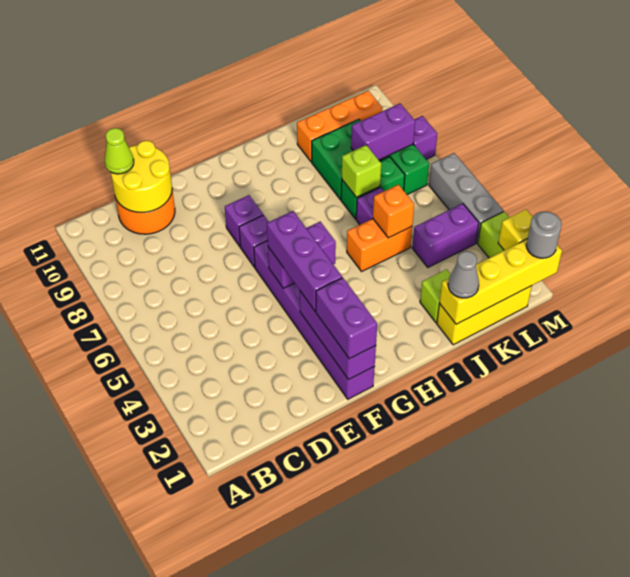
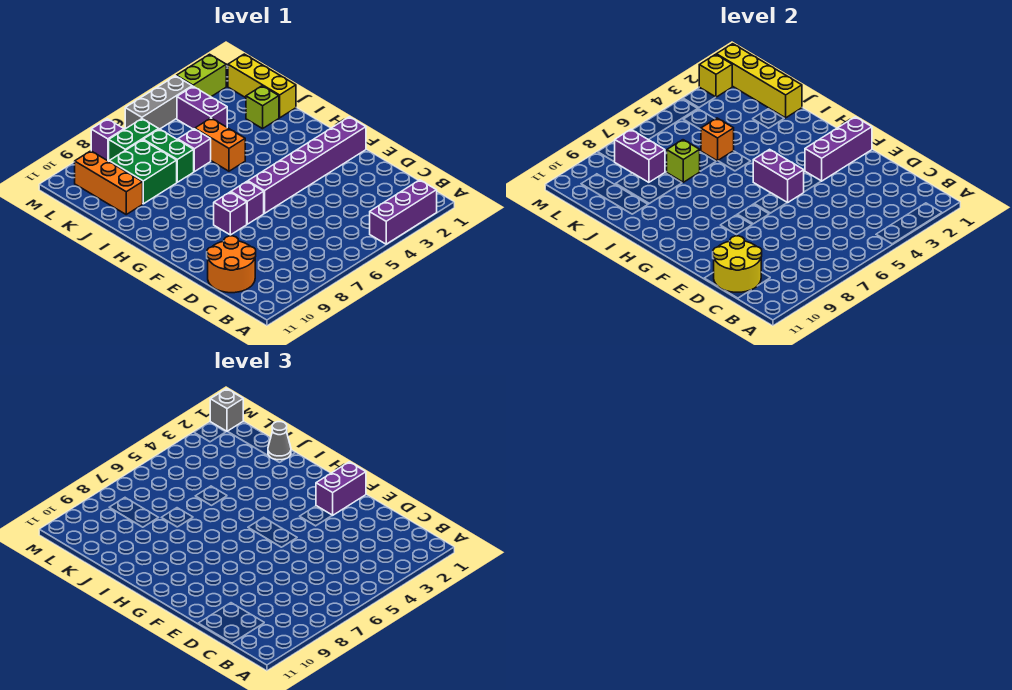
lime cone C11 level 3 -> none
purple brick F3:F5 level 3 -> purple brick A2:A4 level 1
grey round brick M1 level 3 -> grey brick M1 level 3

